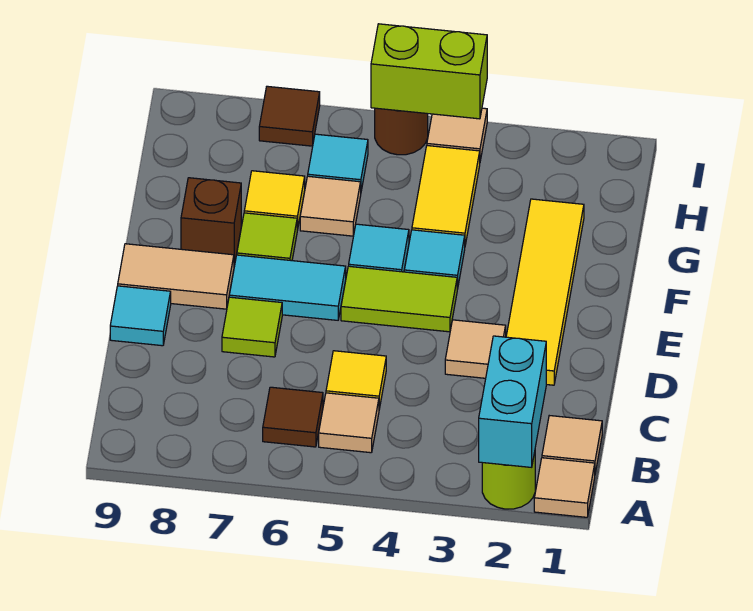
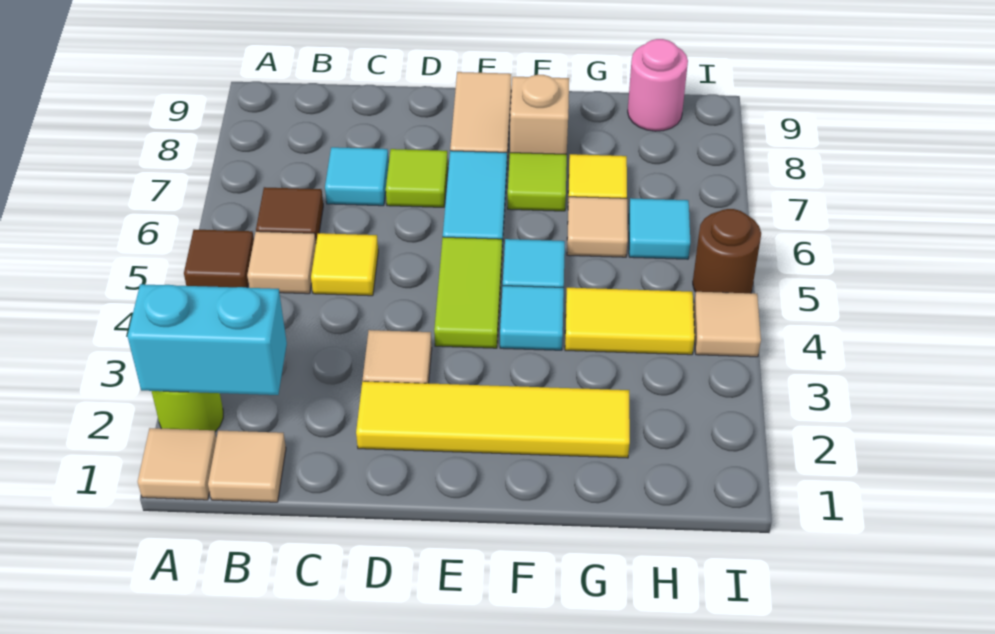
cyan tile D9 level 1 -> cyan tile C7 level 1
brown brick F8 level 1 -> tan brick F8 level 1
none -> pink round brick H9 level 1
lime brick I4:I5 level 2 -> none
brown tile I7 level 1 -> brown tile A5 level 1

